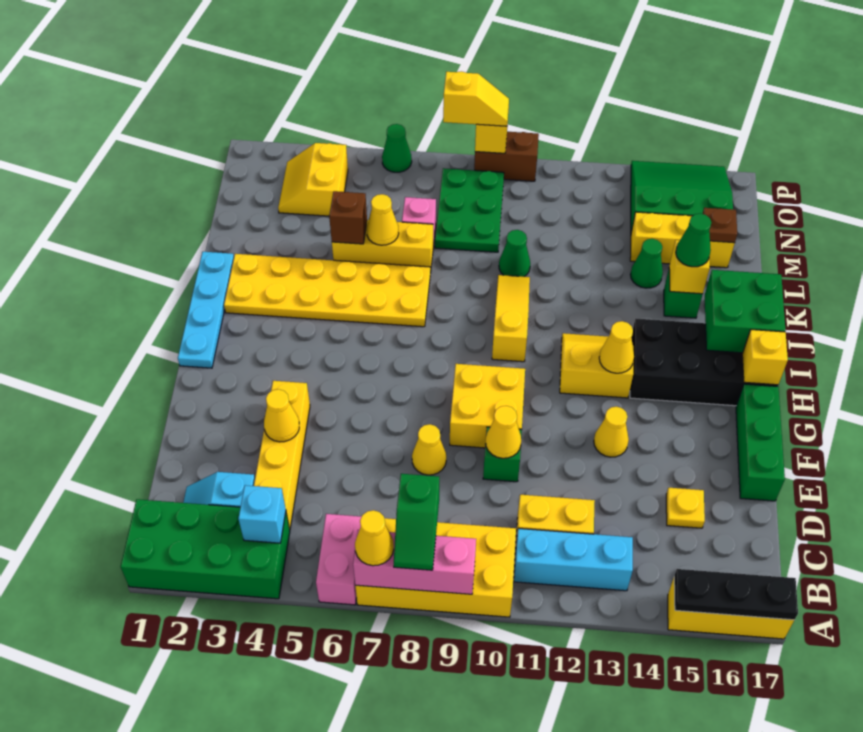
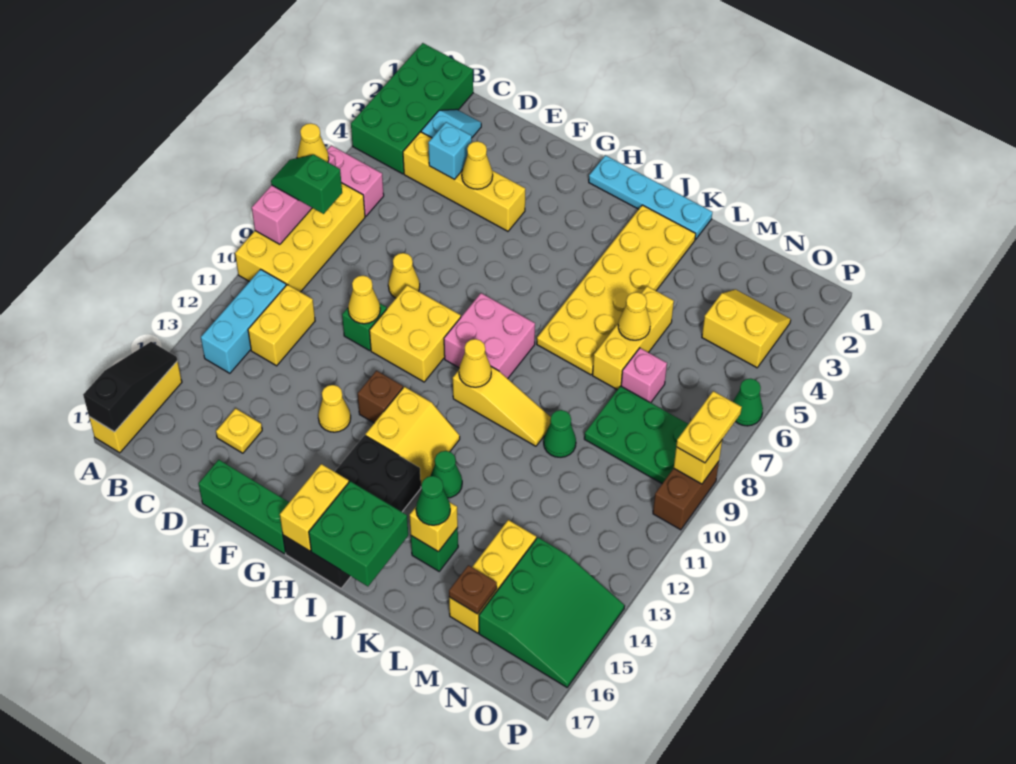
black plate A15:A17 level 2 -> black slope A15:A17 level 2 top 17
cyan brick B4 level 2 -> cyan brick D4 level 2
none -> pink brick H8:I9 level 1
yellow cone H13 level 2 -> yellow cone I10 level 2
yellow brick H17 level 2 -> yellow brick H16:H17 level 2
brown brick L5 level 2 -> brown brick G12 level 1
green cone L14 level 1 -> green cone J13 level 1
yellow slope P8:P9 level 3 top 8 -> yellow plate P8:P9 level 3

